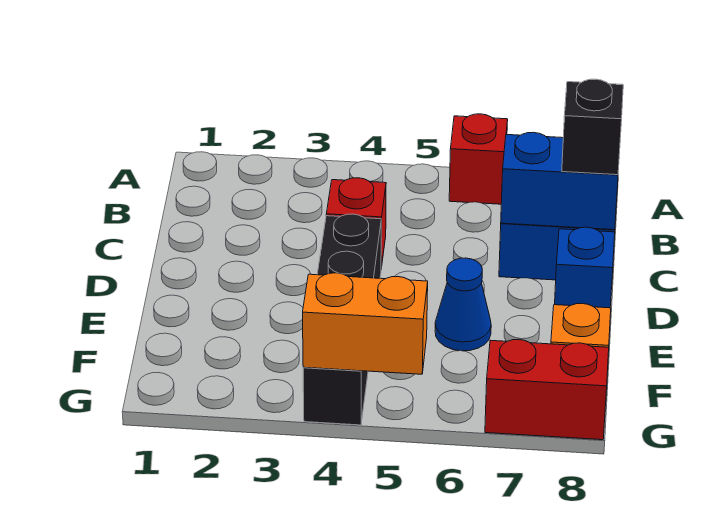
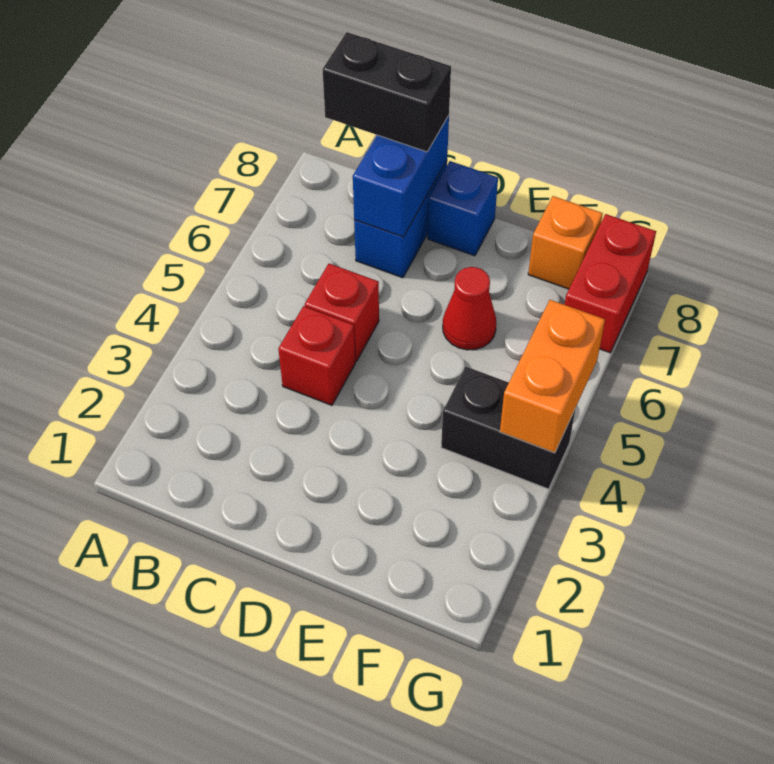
red brick A6 level 1 -> red brick C5 level 1
black brick C8 level 3 -> black brick B8:C8 level 3
black brick D4:G4 level 1 -> black brick F4:G4 level 1
blue cone E6 level 1 -> red cone E6 level 1

